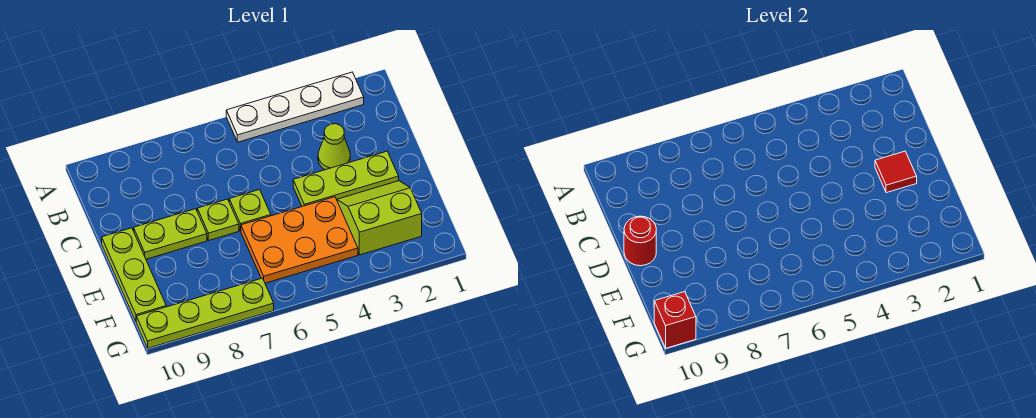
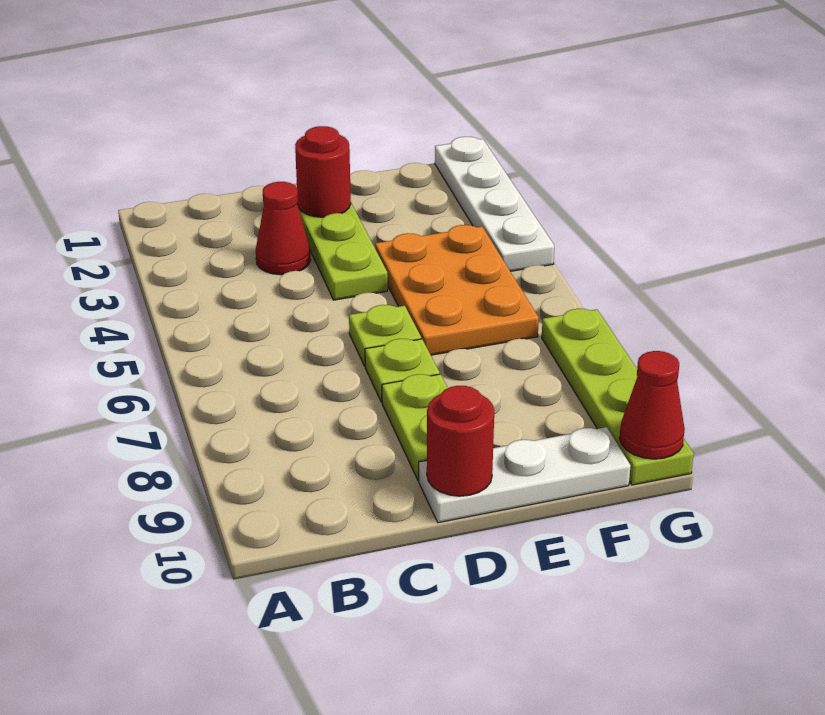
white plate A2:A5 level 1 -> white plate G1:G4 level 1
lime cone C3 level 1 -> red cone C3 level 1
red tile D2 level 2 -> red round brick D2 level 2
lime plate D10:F10 level 1 -> white plate D10:F10 level 1
lime slope E2:F3 level 1 top F -> none
red brick G10 level 2 -> red cone G10 level 2

